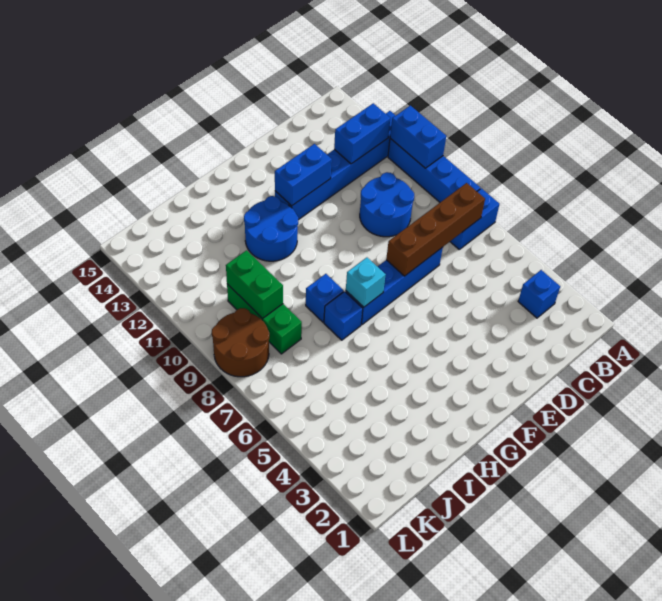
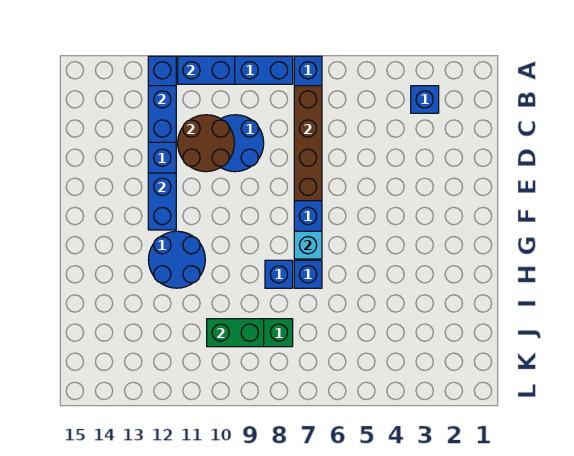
brown round brick K8:L9 level 1 -> brown round brick C10:D11 level 2

